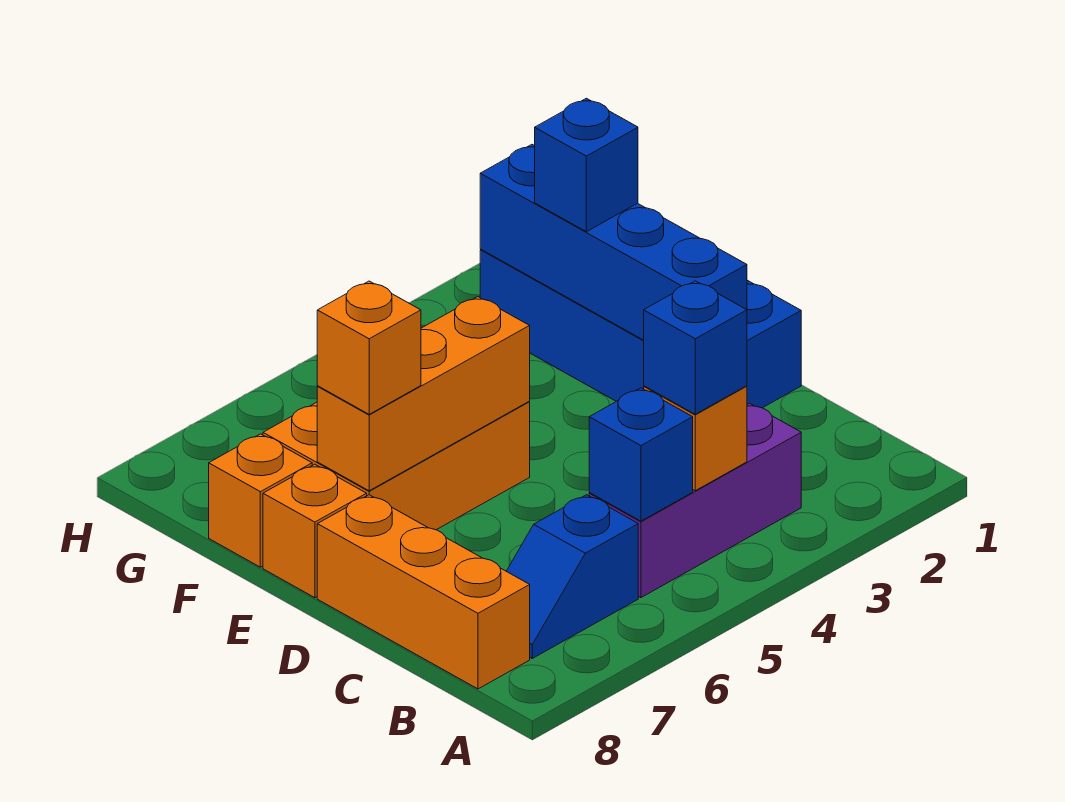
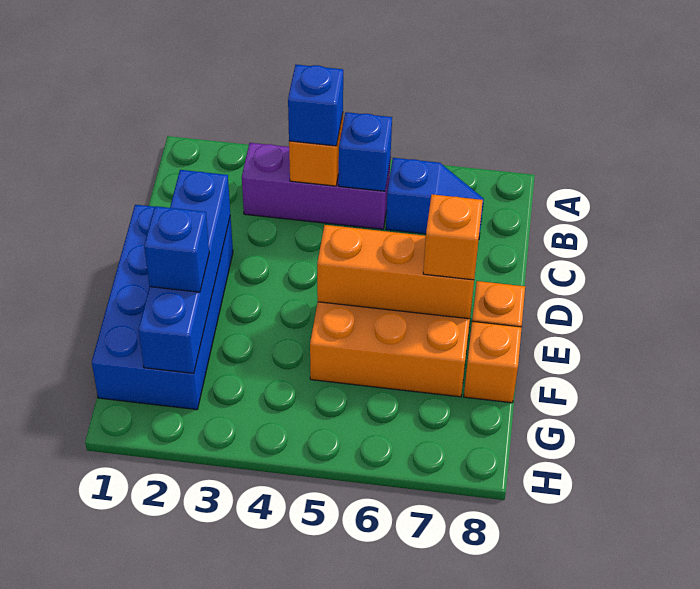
orange brick B8:D8 level 1 -> none

